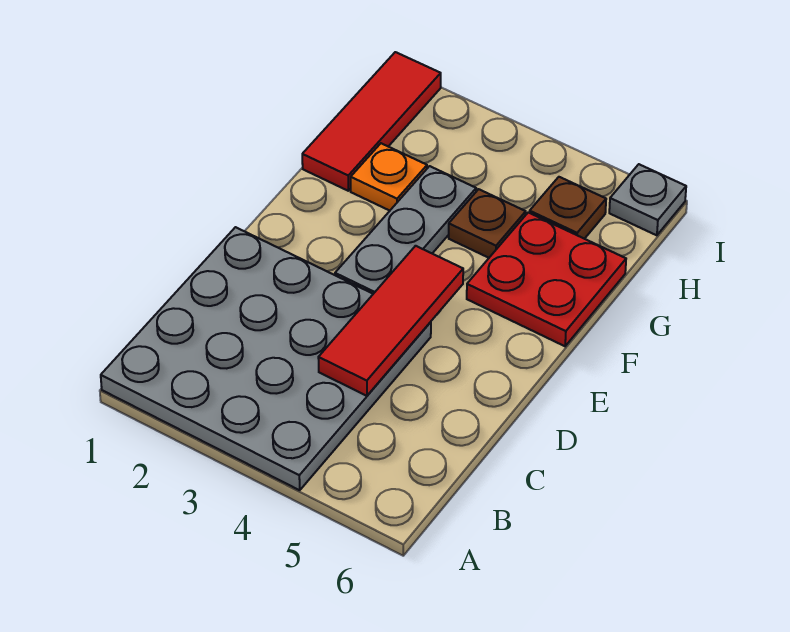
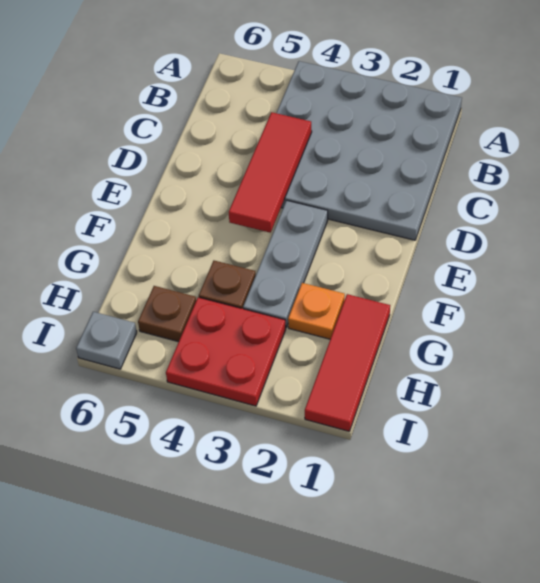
red plate F5:G6 level 1 -> red plate H3:I4 level 1

